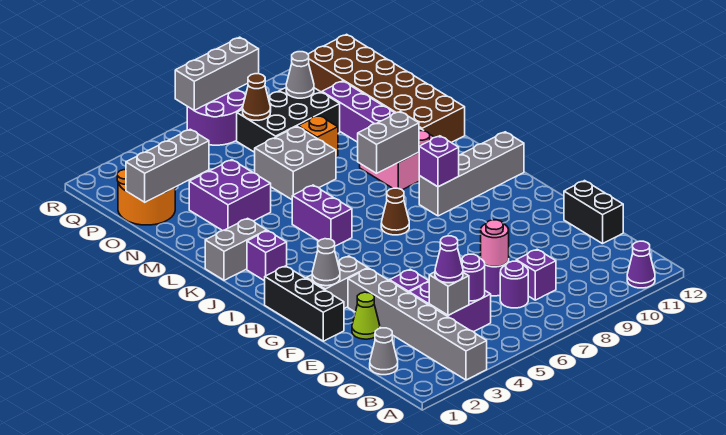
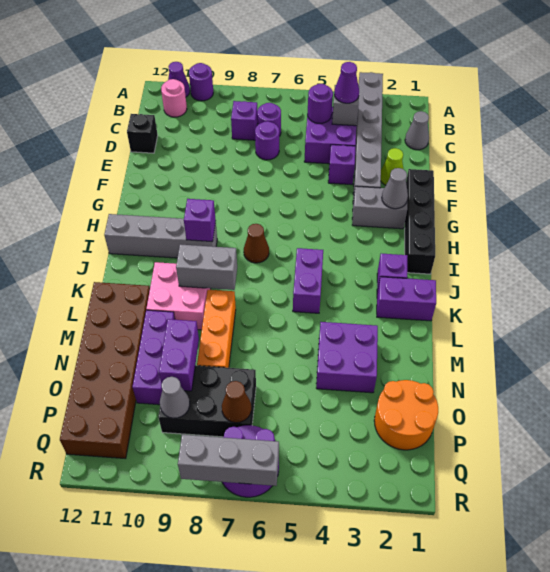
none -> purple round brick A10 level 1
pink round brick D7 level 2 -> pink round brick B11 level 1
black brick D12:E12 level 1 -> black brick D12 level 1
black brick F1:H1 level 1 -> black brick F1:I1 level 1
grey brick K1:K2 level 1 -> purple brick K1:K2 level 1
grey brick M6:N7 level 1 -> none
orange brick N8 level 1 -> orange brick L8:N8 level 1
none -> purple brick N9:O9 level 2
grey brick O1:O3 level 2 -> none

